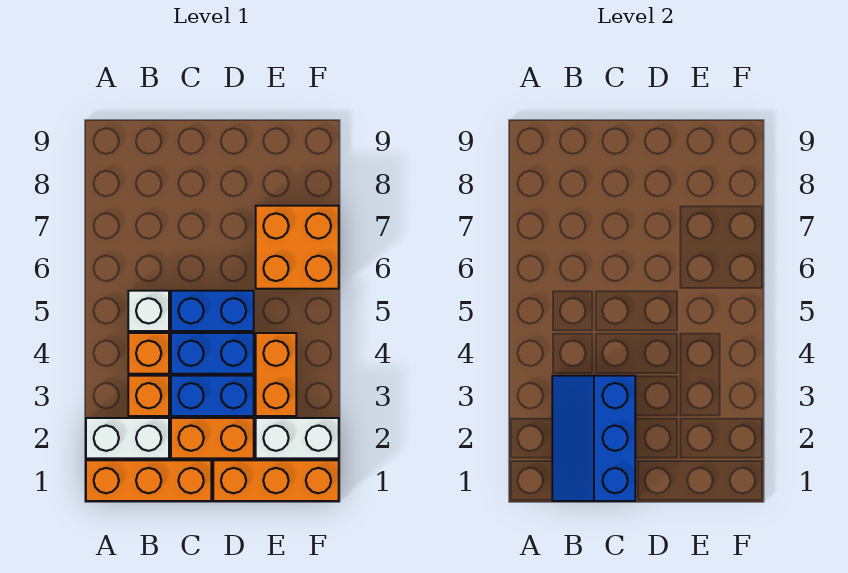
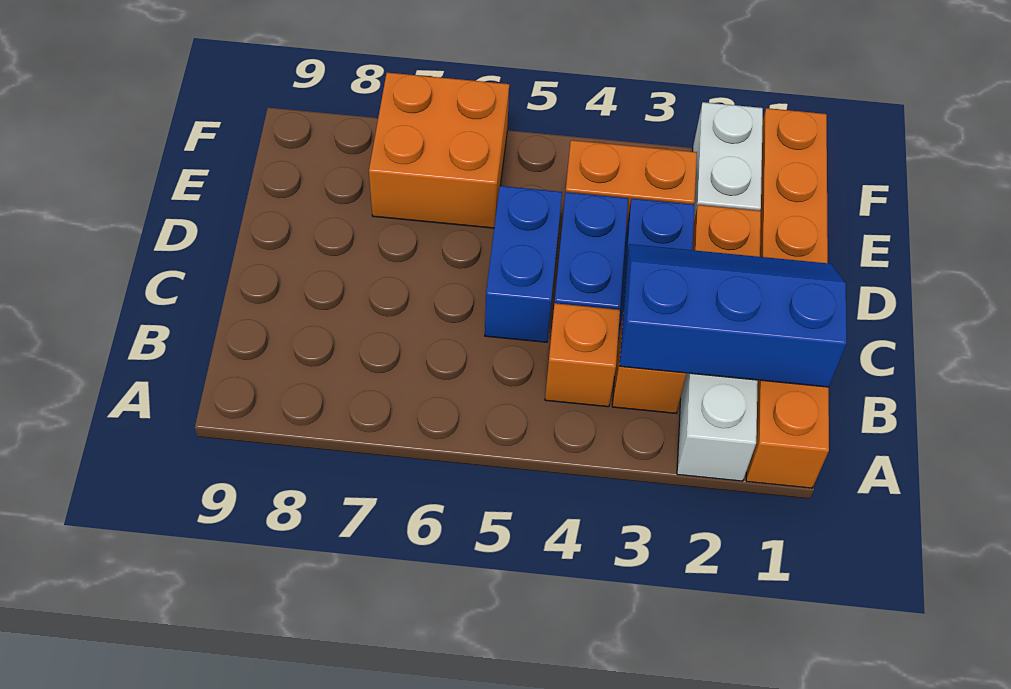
blue slope B1:C3 level 2 top C -> blue slope B1:C3 level 2 top B
white brick B5 level 1 -> none

